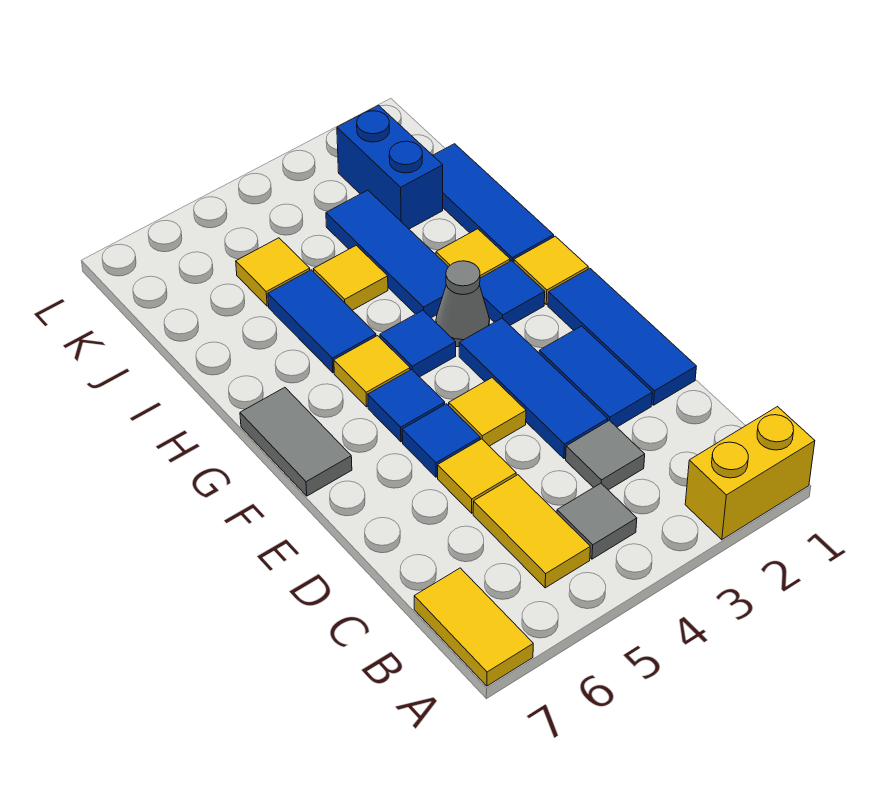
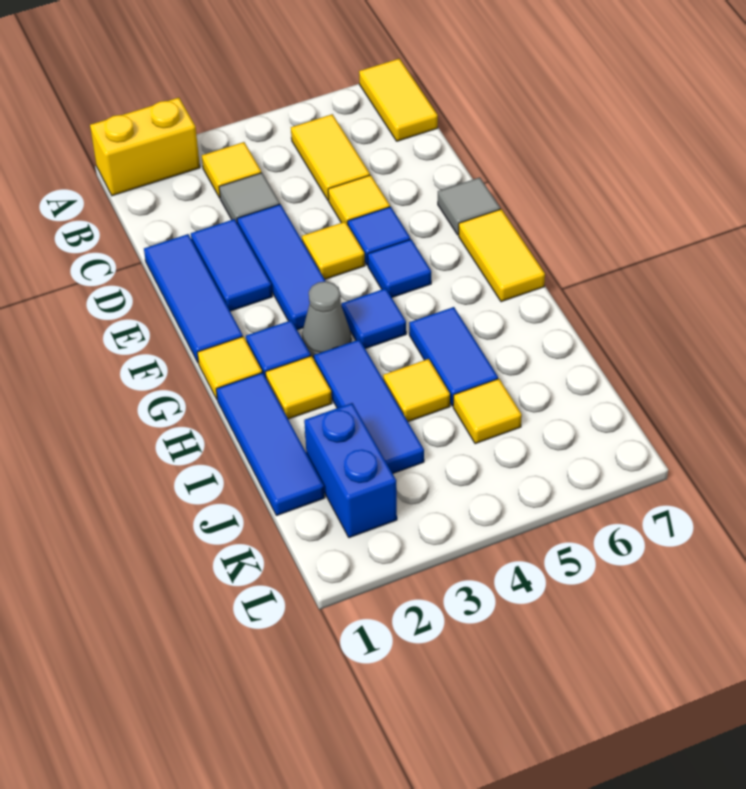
grey tile B4 level 1 -> grey tile E7 level 1
grey tile F7:G7 level 1 -> yellow tile F7:G7 level 1
yellow tile G5 level 1 -> yellow tile B3 level 1

